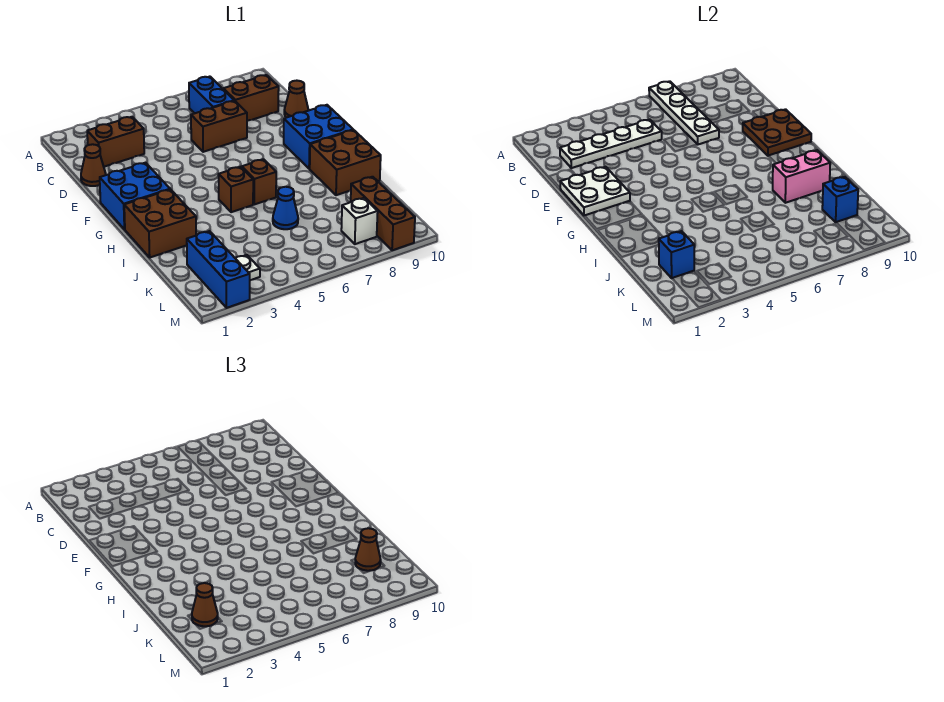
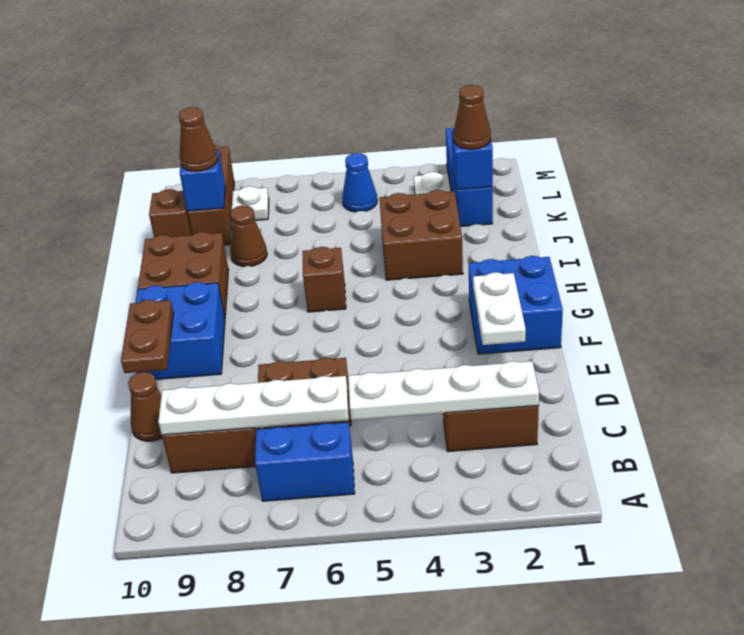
white plate A7:D7 level 2 -> white plate C6:C9 level 2
blue brick B7:C7 level 1 -> blue brick B6:B7 level 1
brown cone D1 level 1 -> brown cone J8 level 1
white plate E1:F2 level 2 -> white plate E2:F2 level 2
brown plate E9:F10 level 2 -> brown plate E10:F10 level 2
brown brick H1:I2 level 1 -> brown brick I3:J4 level 1
brown brick H5 level 1 -> brown brick K10 level 1
pink brick I8:I9 level 2 -> none
blue cone J6 level 1 -> blue cone L5 level 1
white brick L8 level 1 -> white plate L8 level 1

